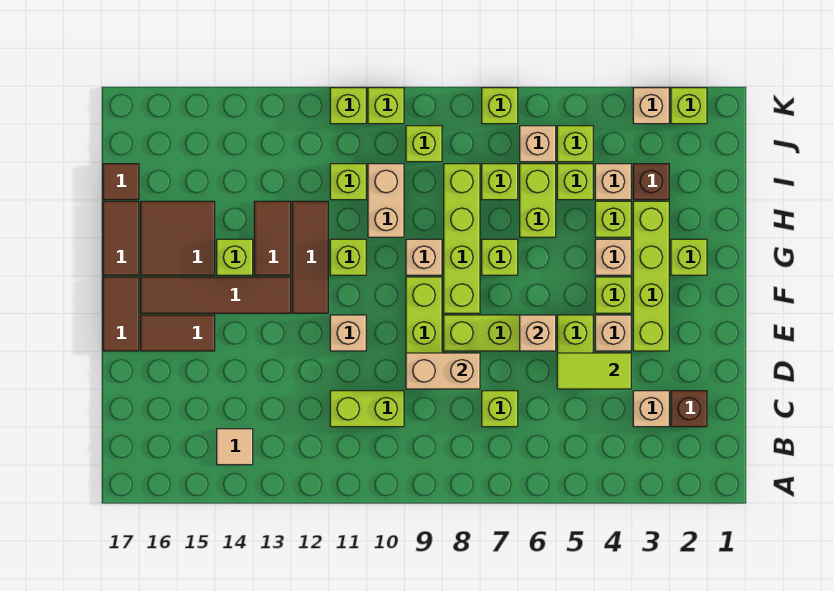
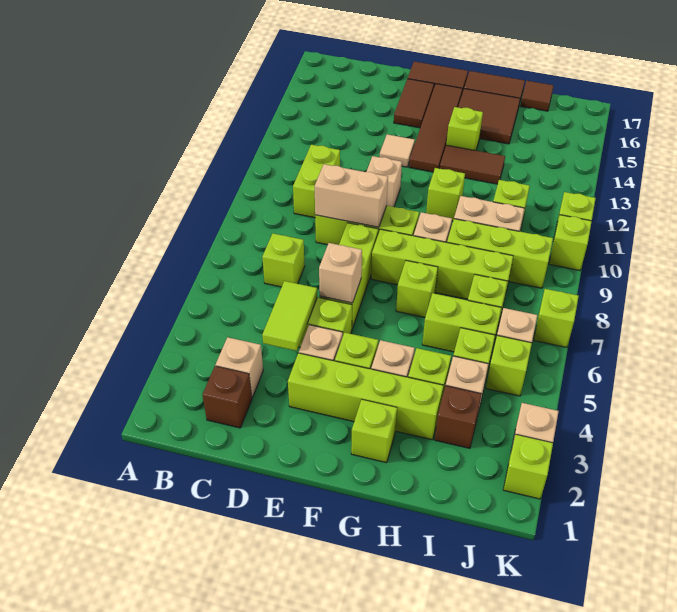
tan tile B14 level 1 -> tan tile E13 level 1
tan brick D8:D9 level 2 -> tan brick D9:E9 level 2
brown tile F12:H12 level 1 -> none
lime brick J9 level 1 -> lime brick H9:J9 level 1

